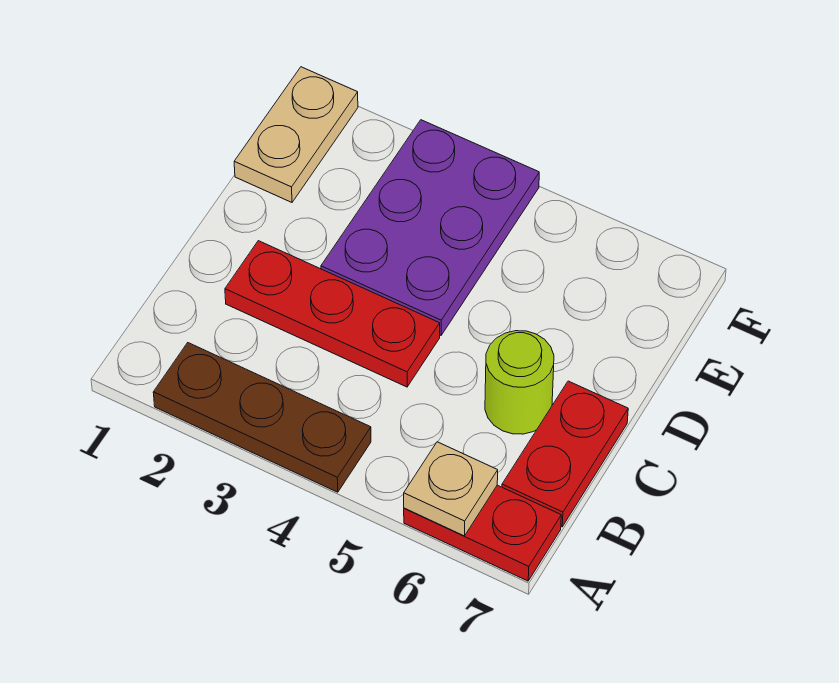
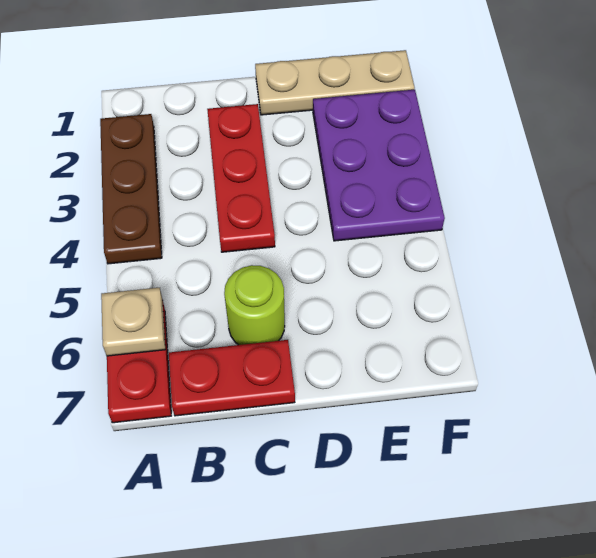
purple plate D3:F4 level 1 -> purple plate E2:F4 level 1
tan plate E1:F1 level 1 -> tan plate D1:F1 level 1

